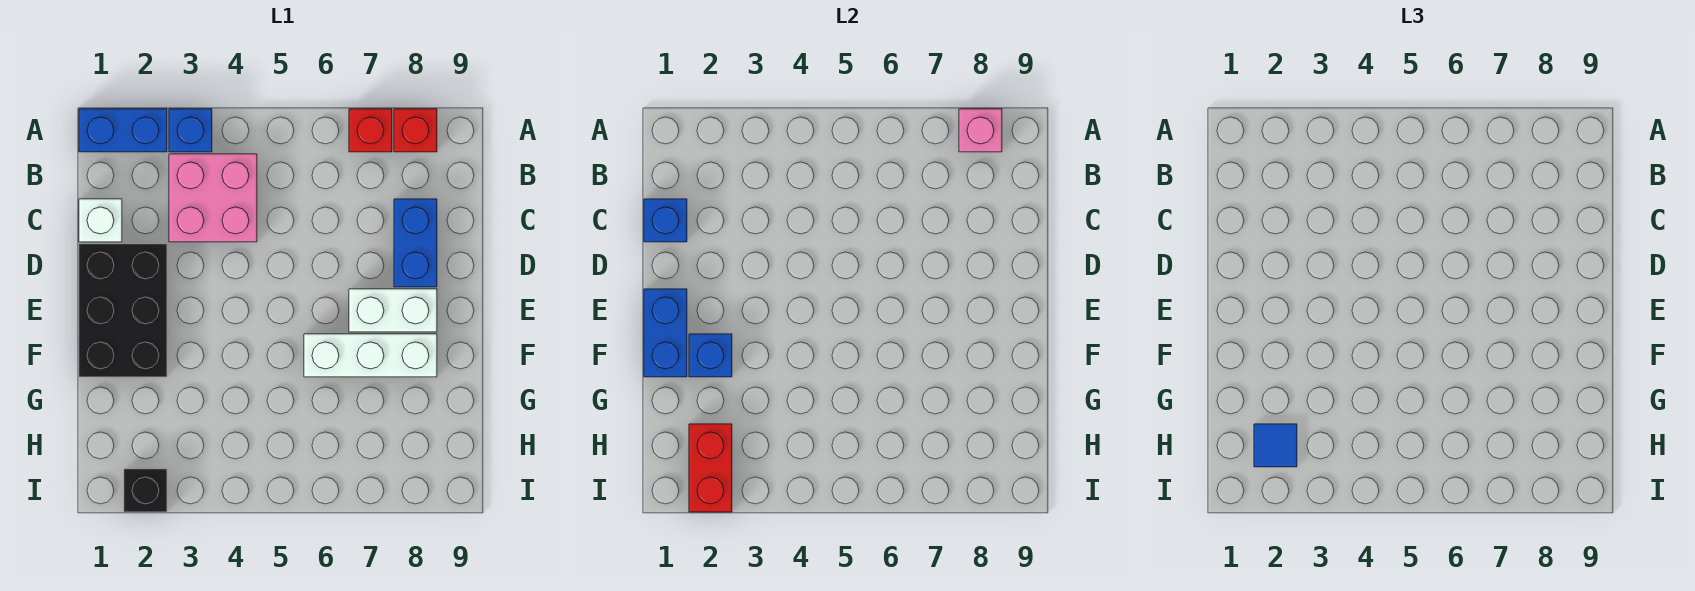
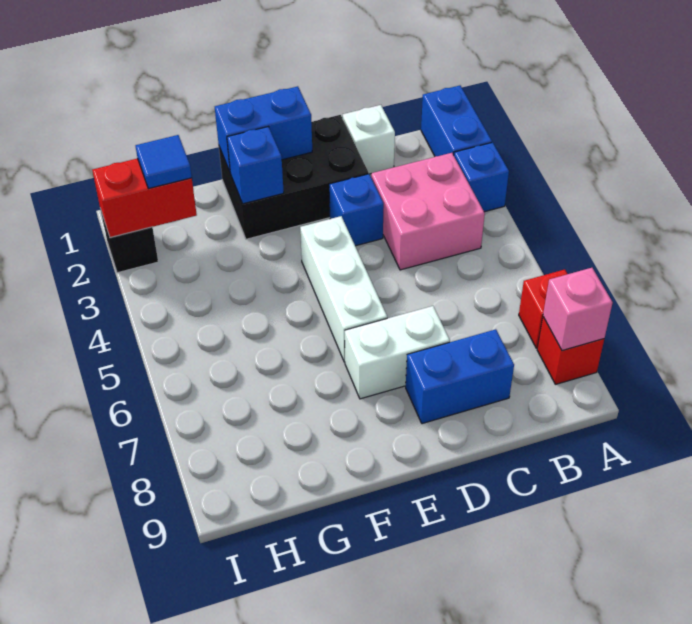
blue brick C1 level 2 -> blue brick D3 level 1
white brick E7:E8 level 1 -> white brick D7:E7 level 1
white brick F6:F8 level 1 -> white brick E4:E6 level 1

